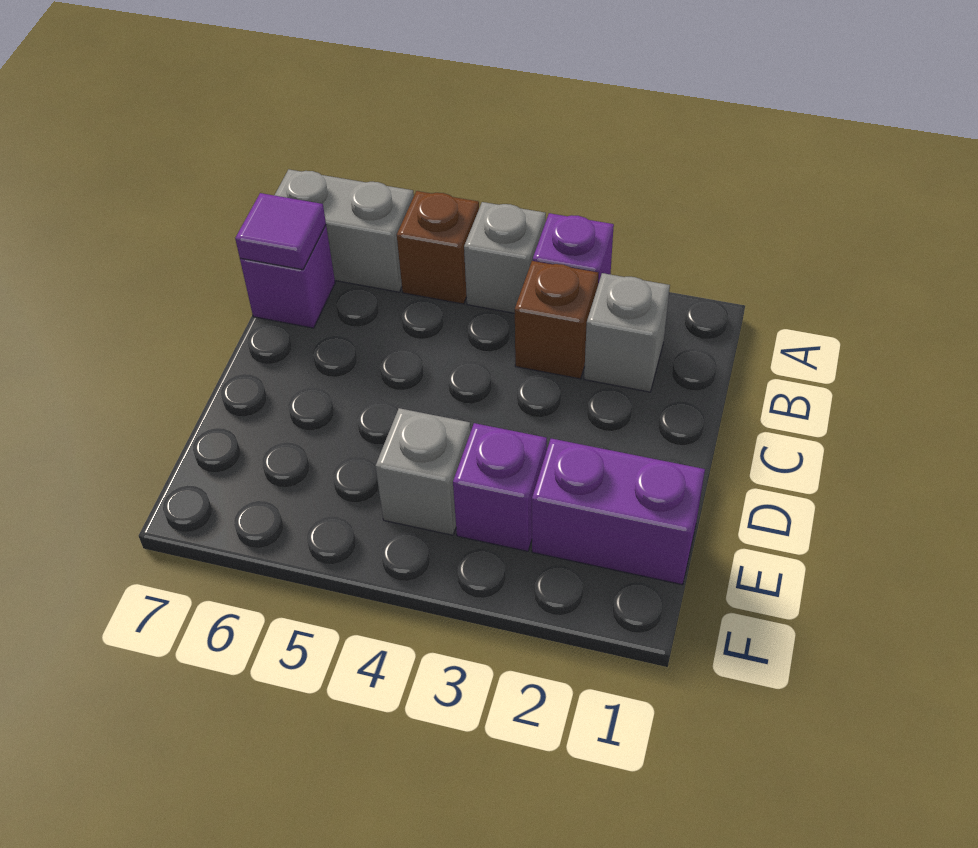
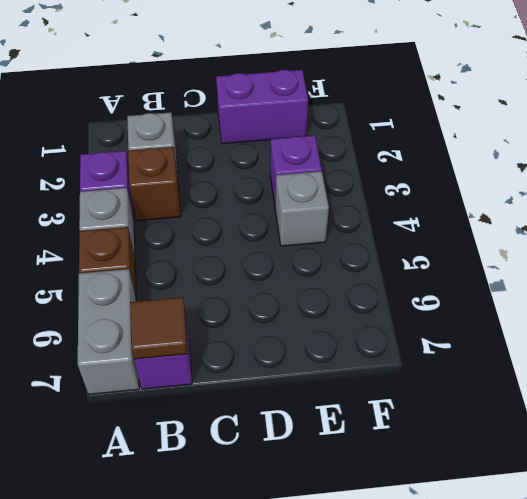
purple tile B7 level 2 -> brown tile B7 level 2
purple brick E1:E2 level 1 -> purple brick D1:E1 level 1

